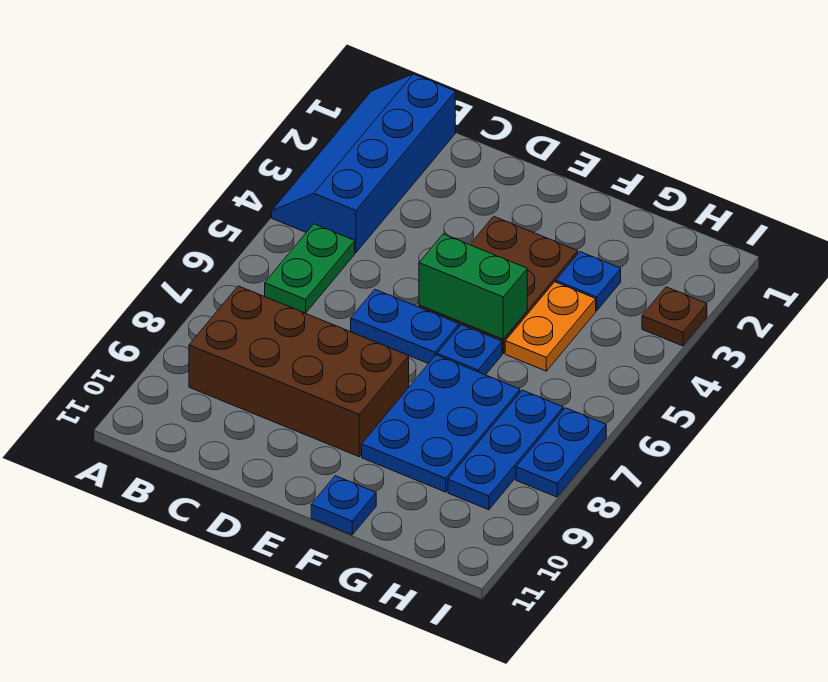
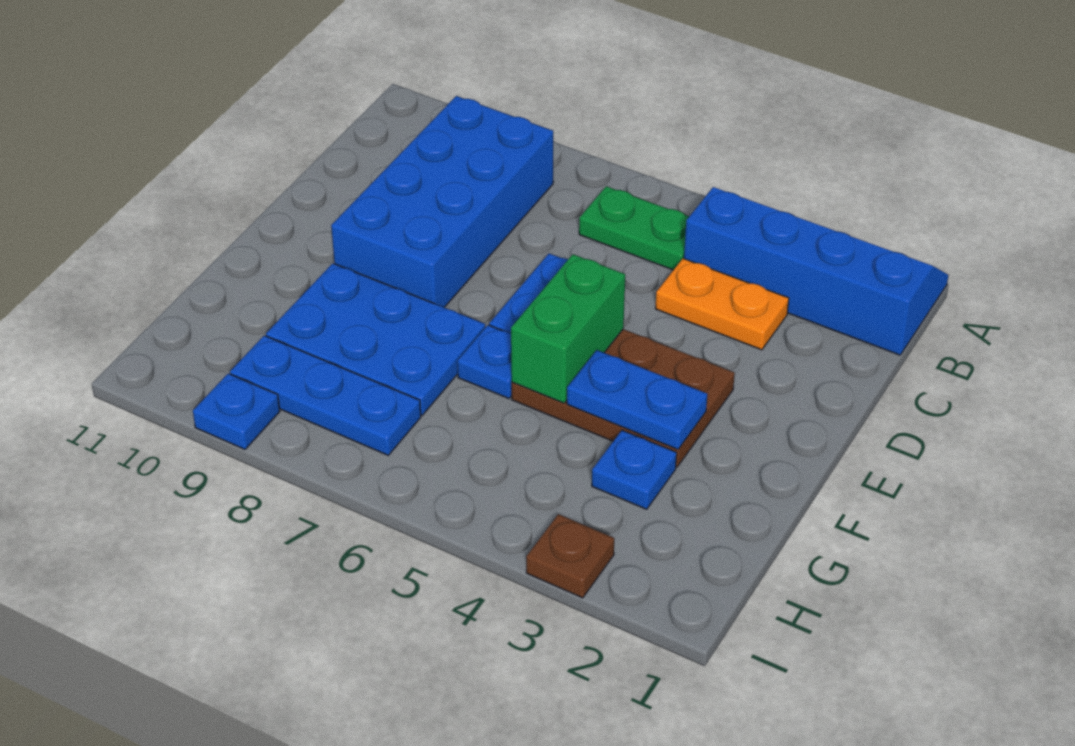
brown brick B8:E9 level 1 -> blue brick B8:E9 level 1
blue plate F11 level 1 -> blue plate I9 level 1
orange plate G4:G5 level 1 -> orange plate C3:C4 level 1
blue plate I7:I8 level 1 -> blue plate F3:F4 level 2

